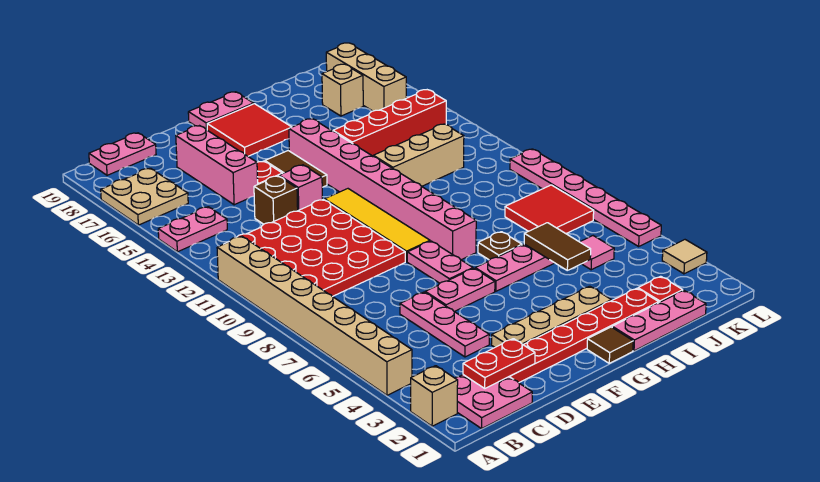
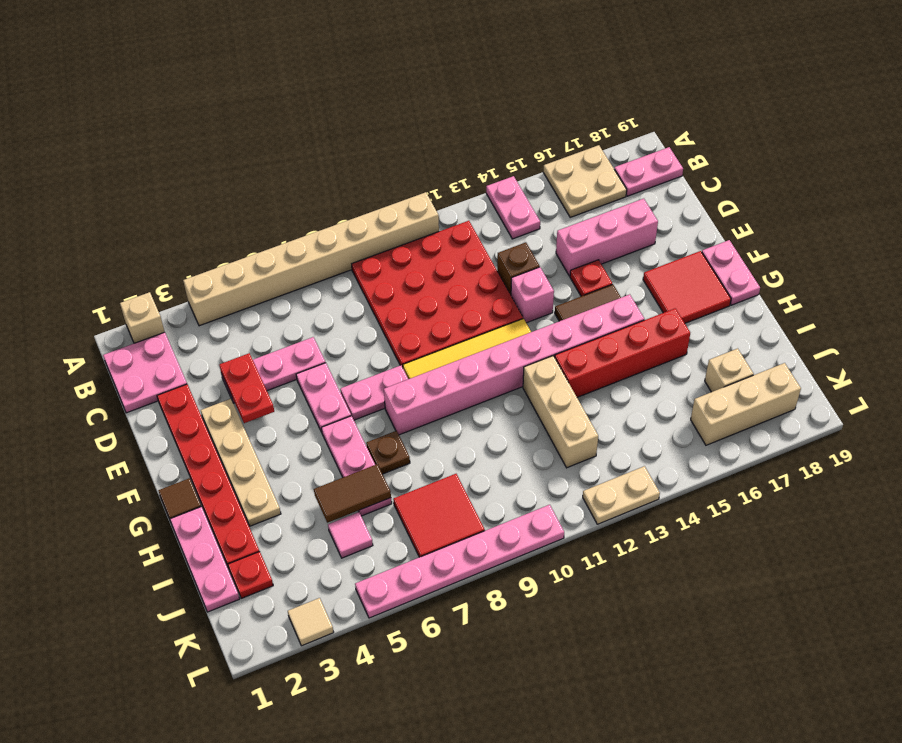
pink plate B19:C19 level 1 -> pink plate B18:B19 level 1
red plate C2:D2 level 2 -> red plate D4:E4 level 2
red brick H14:K14 level 1 -> red brick H13:H16 level 1
none -> tan plate L12:L13 level 1

